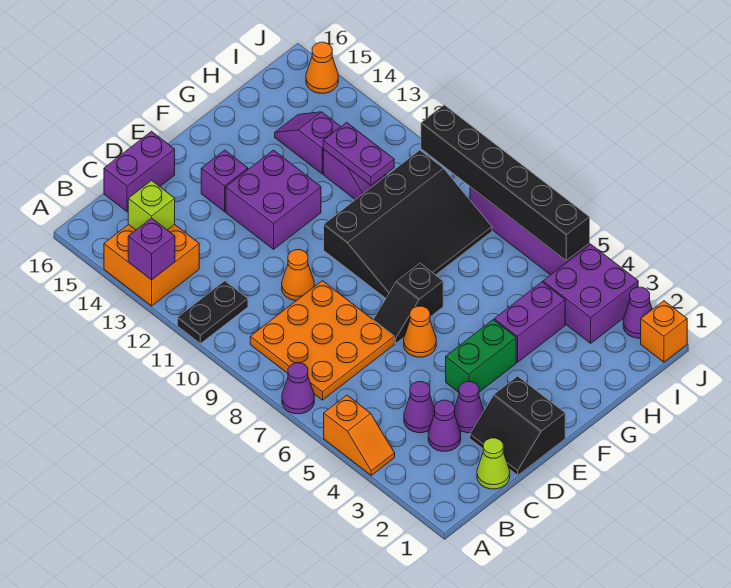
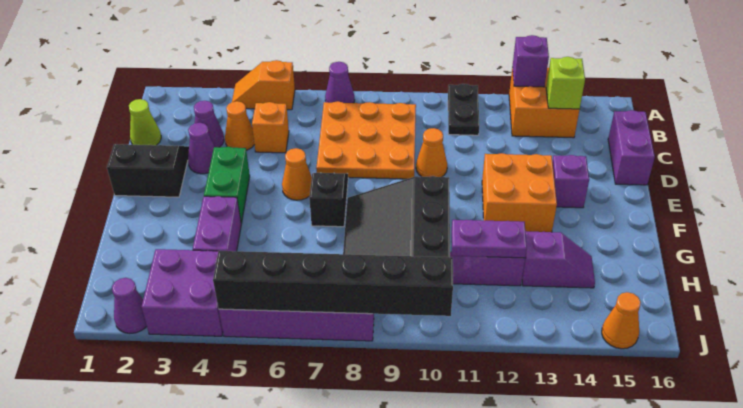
purple cone C4 level 1 -> orange cone C4 level 1
purple brick E12:F13 level 1 -> orange brick E12:F13 level 1
orange brick J1 level 1 -> orange brick C5 level 1

